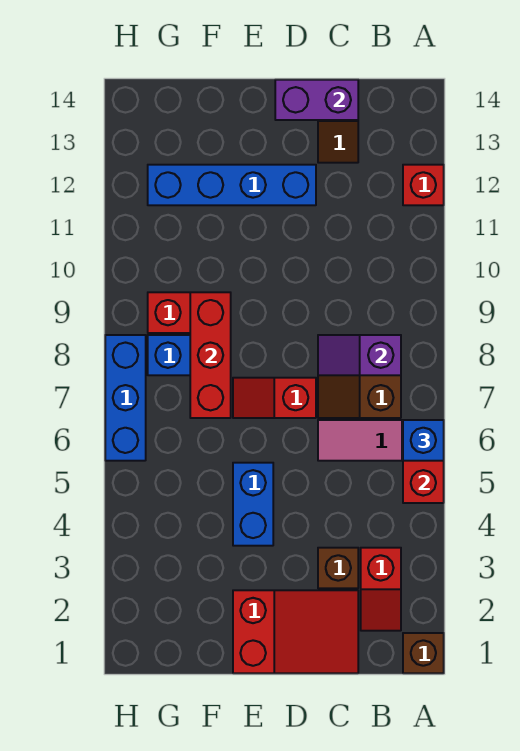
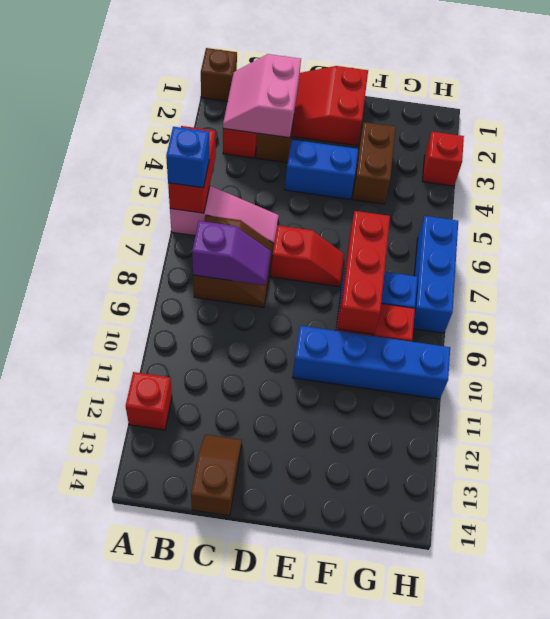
none -> pink slope B2:C3 level 2 top C
purple brick C14:D14 level 2 -> none
blue brick D12:G12 level 1 -> blue brick E10:H10 level 1
blue brick E4:E5 level 1 -> blue brick D4:E4 level 1
none -> brown brick F3:F4 level 1
none -> red brick H3 level 1

